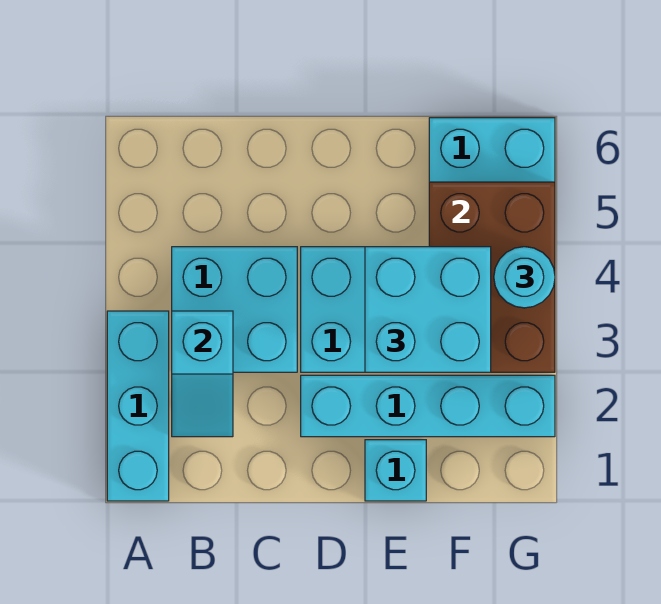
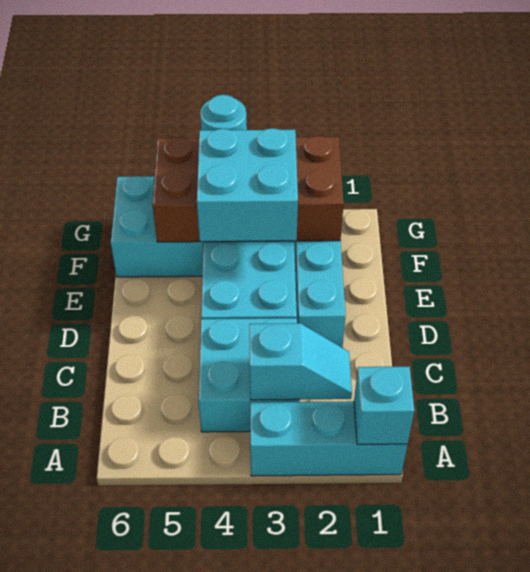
cyan brick E1 level 1 -> cyan brick A1 level 2
brown brick F3:G5 level 2 -> brown brick F2:G5 level 2

